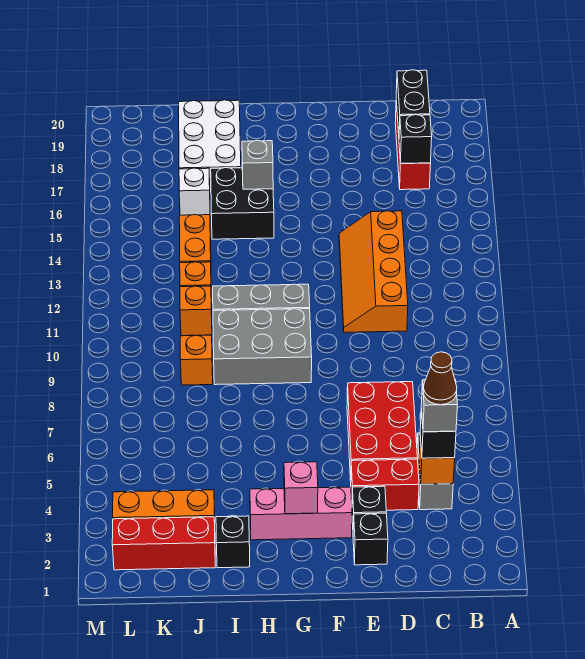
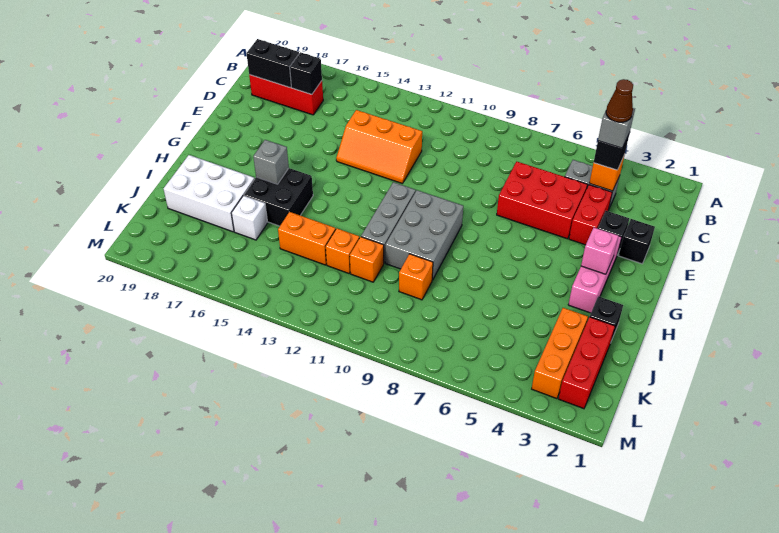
orange slope D11:E14 level 1 top D -> orange slope D12:E14 level 1 top D

